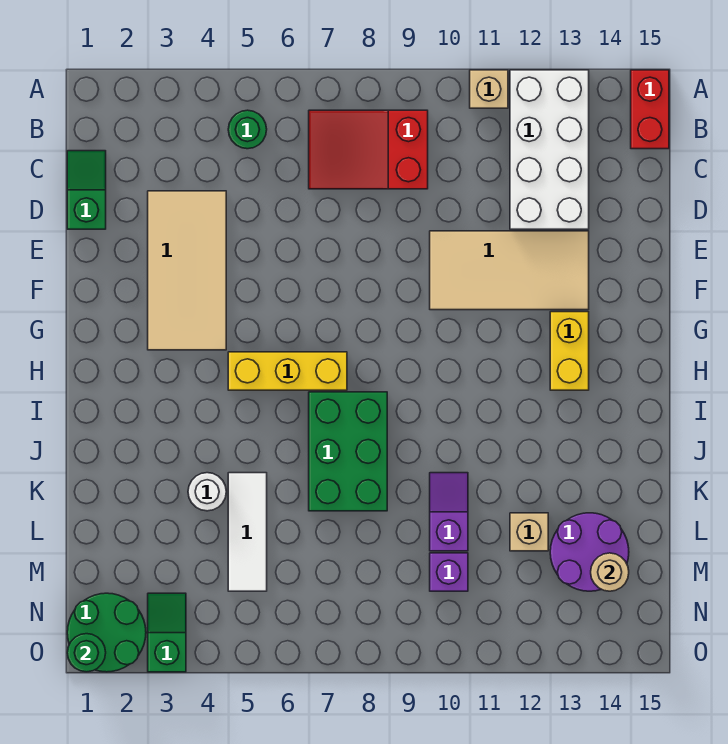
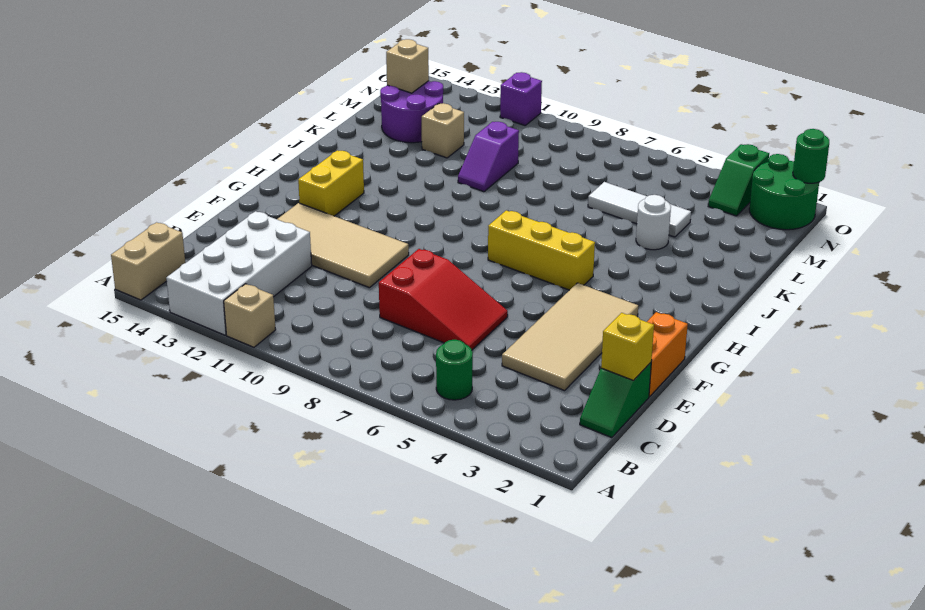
red brick A15:B15 level 1 -> tan brick A15:B15 level 1
red slope B7:C9 level 1 top 9 -> red slope D6:E8 level 1 top 8
none -> yellow brick D1 level 2
none -> orange brick E1:F1 level 1
green brick I7:K8 level 1 -> none
white tile K5:M5 level 1 -> white tile L4:L6 level 1
purple brick M10 level 1 -> purple brick O11 level 1
tan round brick M14 level 2 -> tan brick M14 level 2

